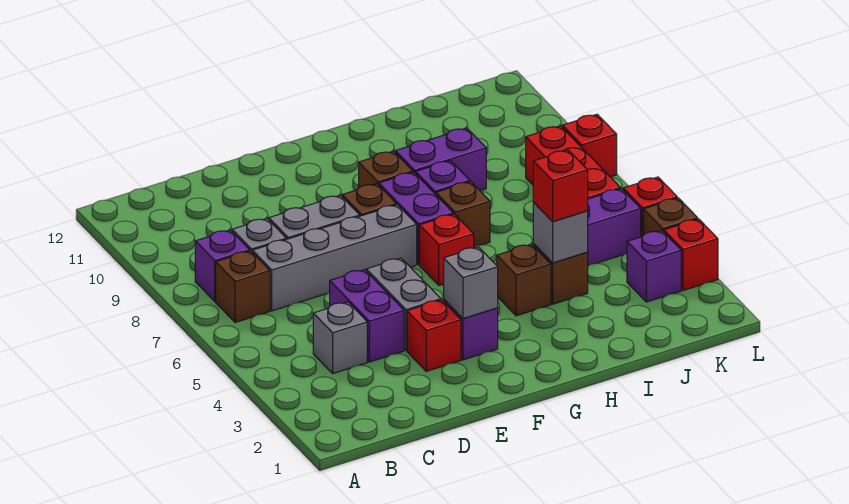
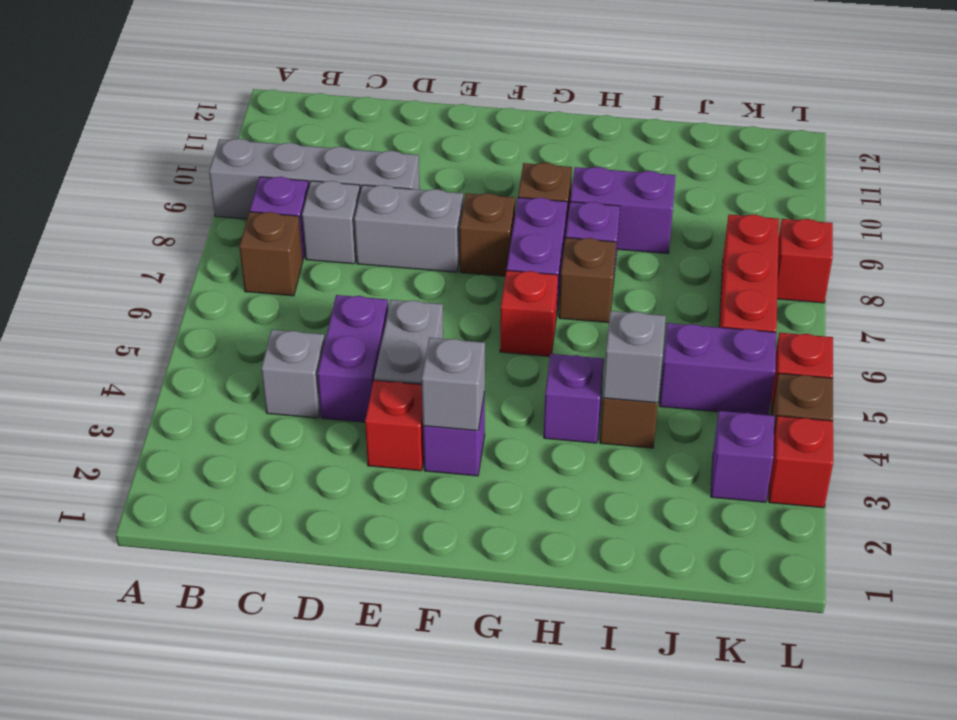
grey brick C7:F7 level 1 -> grey brick A9:D9 level 1
brown brick H4 level 1 -> purple brick H4 level 1
red brick I4 level 3 -> none

